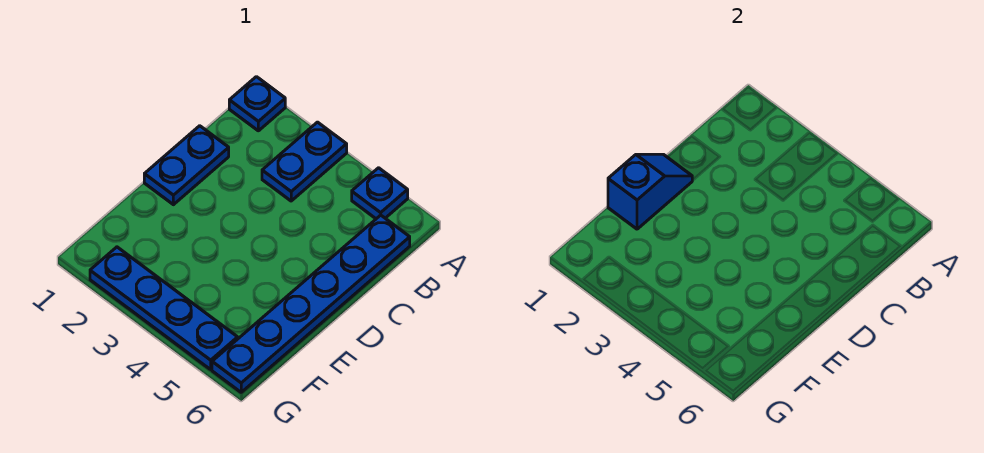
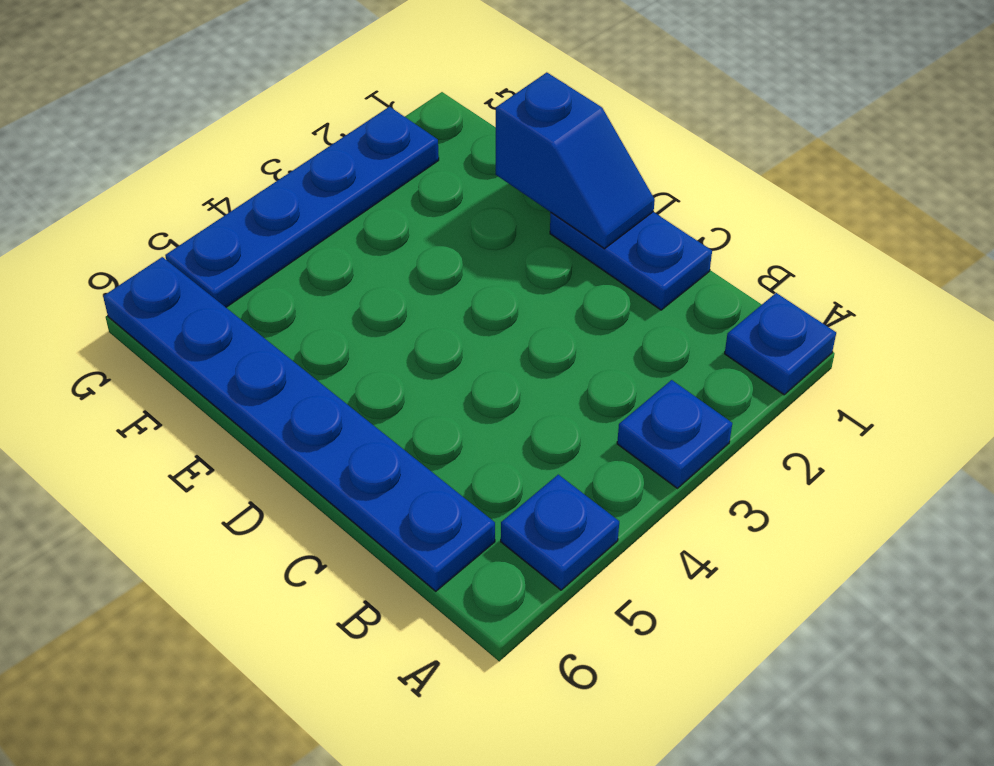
blue plate A3:B3 level 1 -> blue plate A3 level 1

